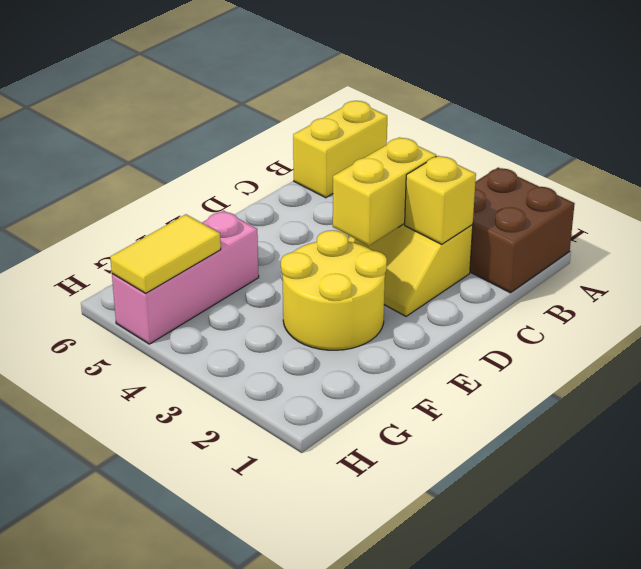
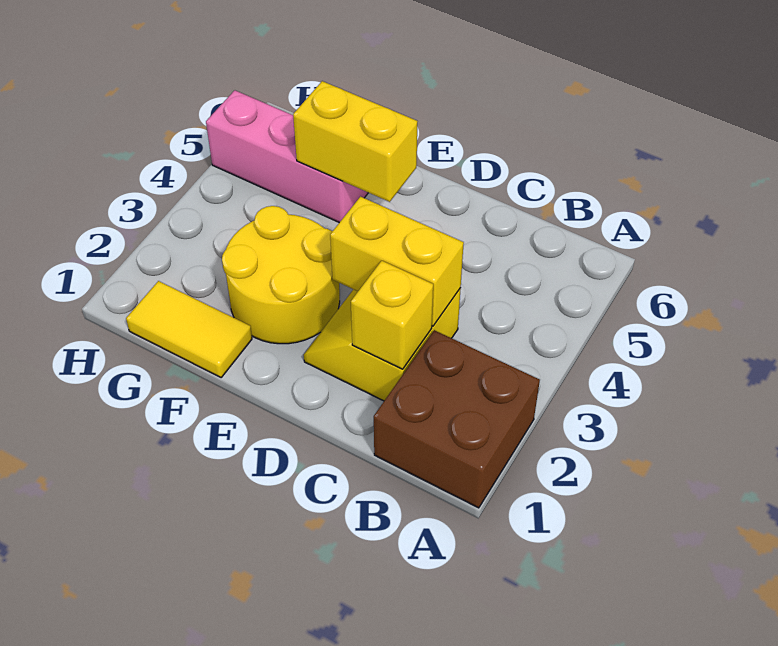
yellow brick A6:B6 level 1 -> yellow brick E5:F5 level 2
yellow tile G5:H5 level 2 -> yellow tile F1:G1 level 1

